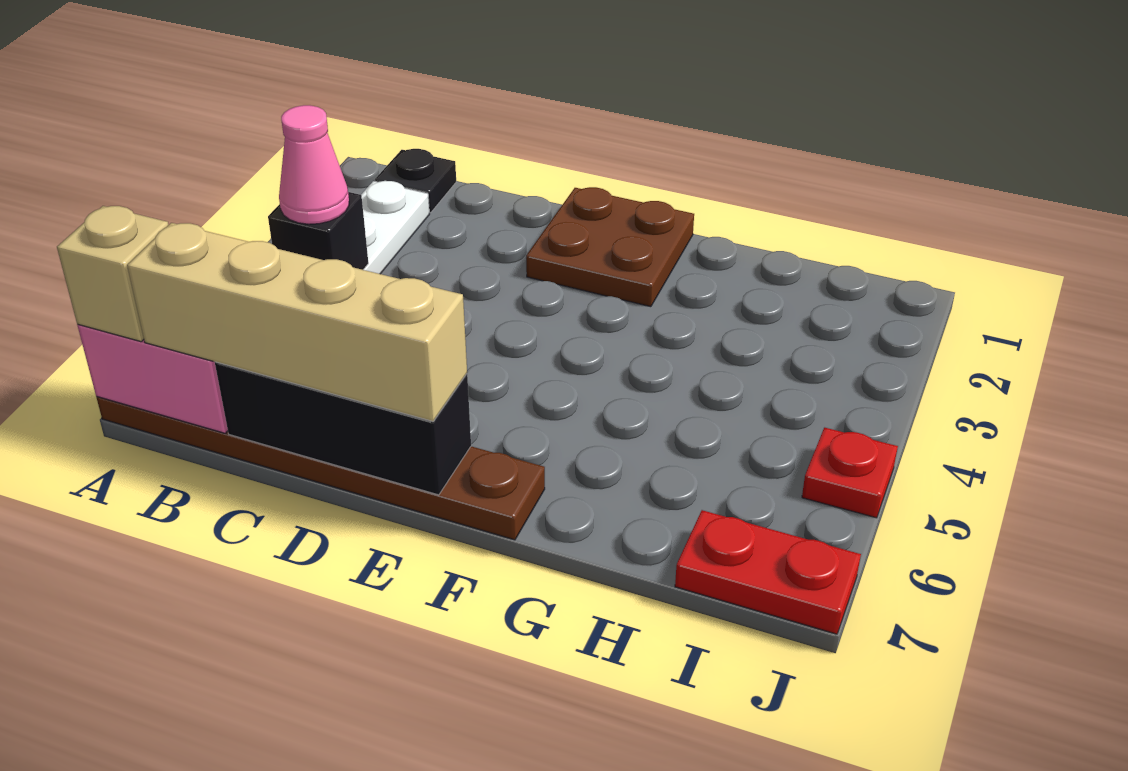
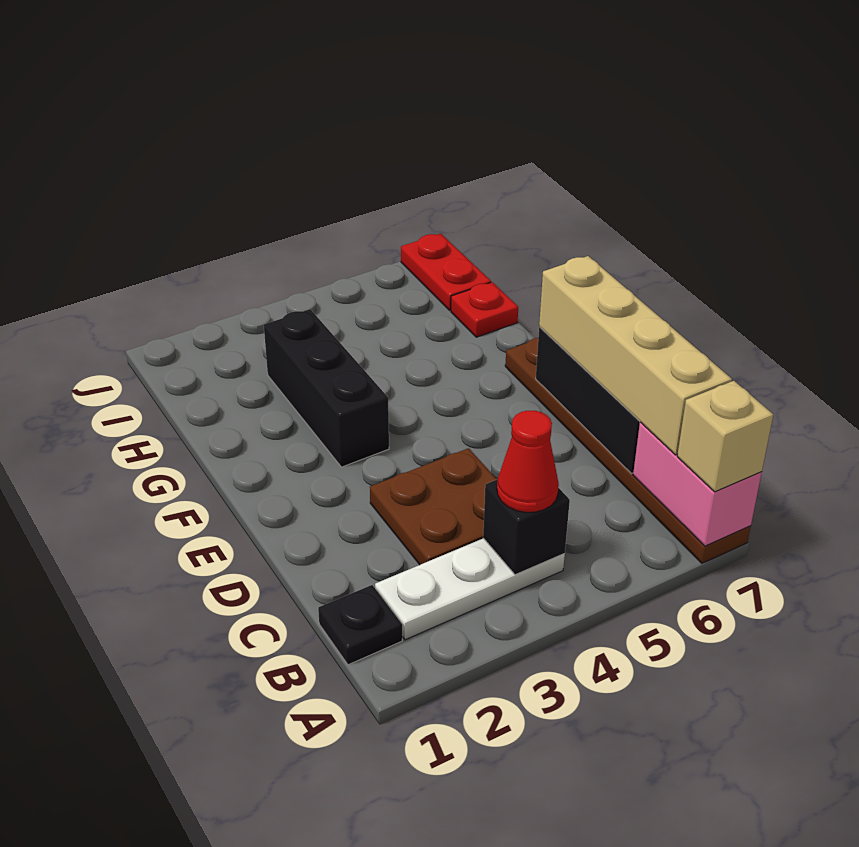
pink cone B4 level 3 -> red cone B4 level 3
brown plate E1:F2 level 1 -> brown plate C3:D4 level 1
none -> black brick F3:H3 level 1
red plate J5 level 1 -> red plate H7 level 1

